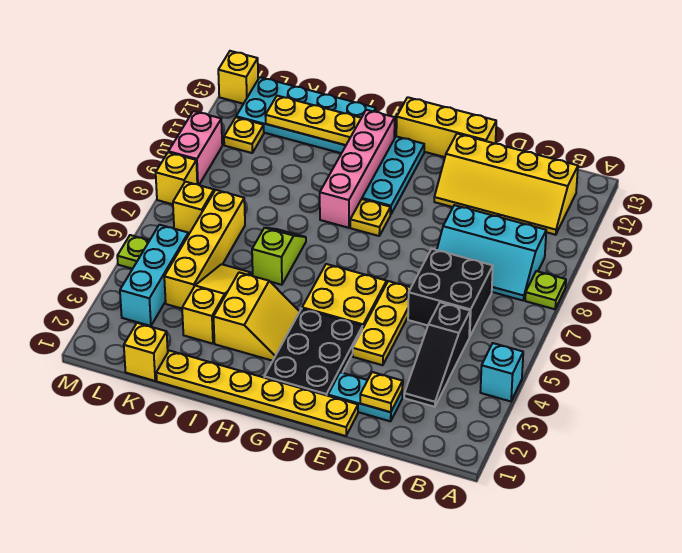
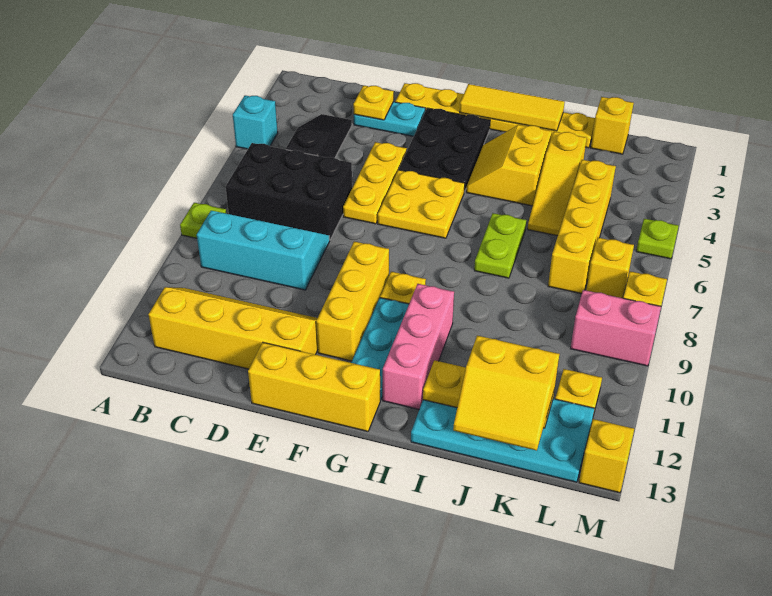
black brick C6:D7 level 1 -> black brick B6:D7 level 1
none -> yellow brick F9:F11 level 1
none -> yellow tile G1:I1 level 2
pink brick H9:H12 level 1 -> pink brick H10:H12 level 1
lime slope I6:I7 level 1 top 6 -> lime plate I6:I7 level 1
none -> yellow slope J12:K13 level 3 top 12
cyan brick L3:L5 level 1 -> none
pink brick M9:M10 level 1 -> pink brick L9:M9 level 1

